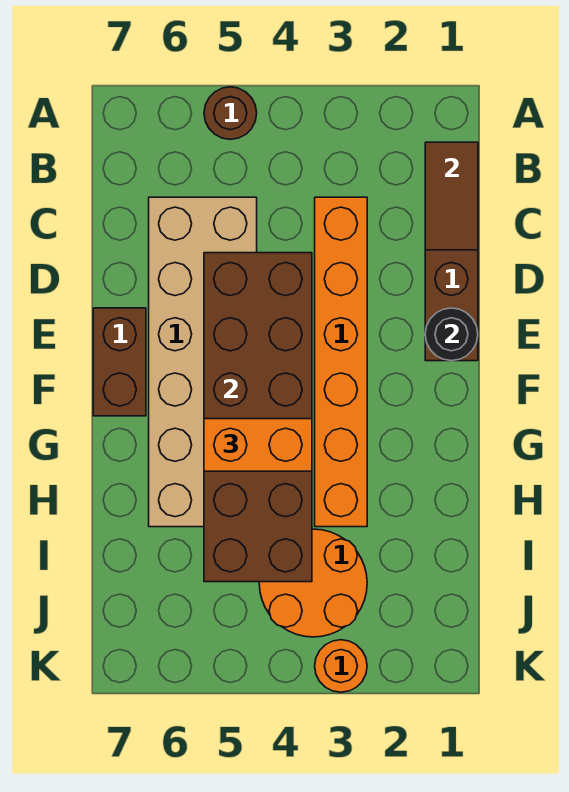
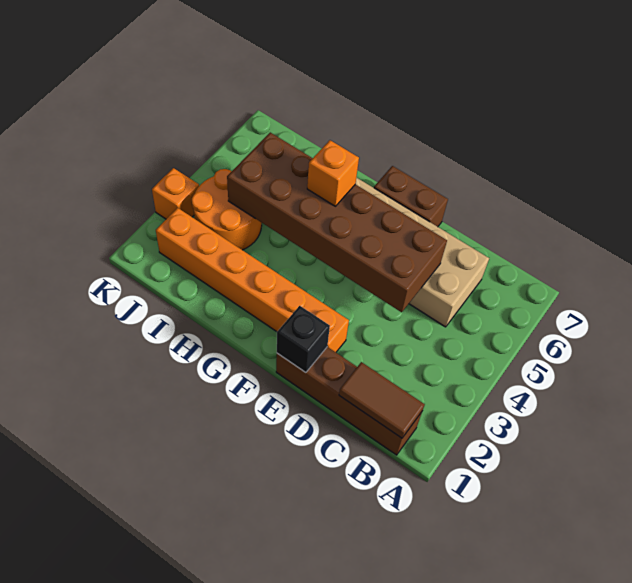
brown round brick A5 level 1 -> none
orange brick C3:H3 level 1 -> orange brick E2:J2 level 1
black round brick E1 level 2 -> black brick E1 level 2
orange brick G4:G5 level 3 -> orange brick G5 level 3
orange round brick K3 level 1 -> orange brick K3 level 1

